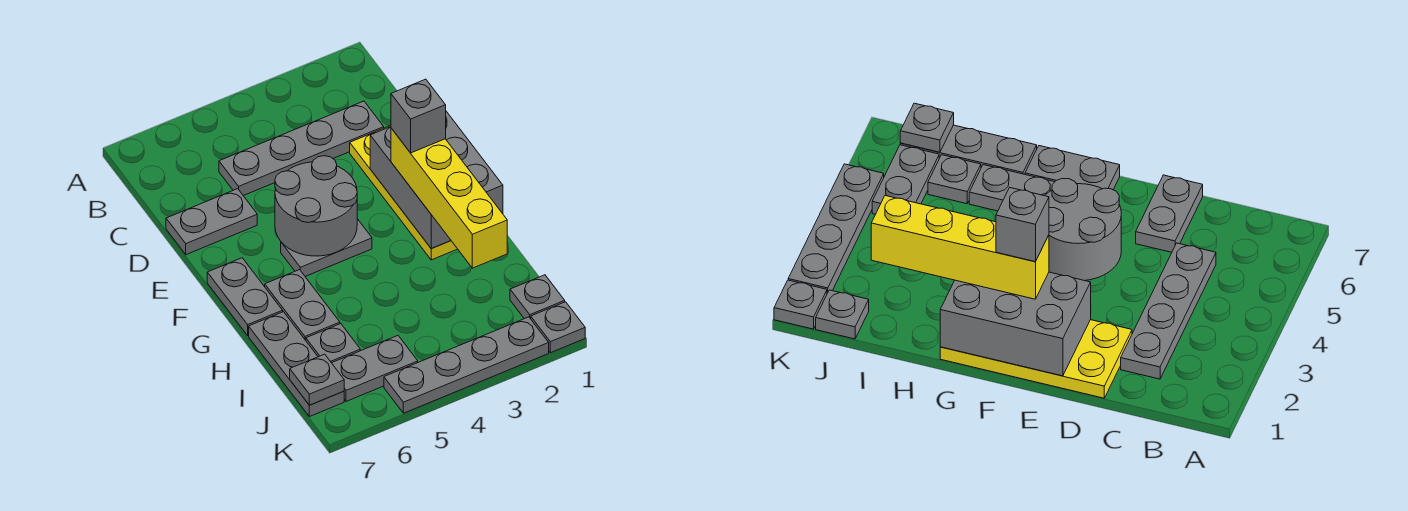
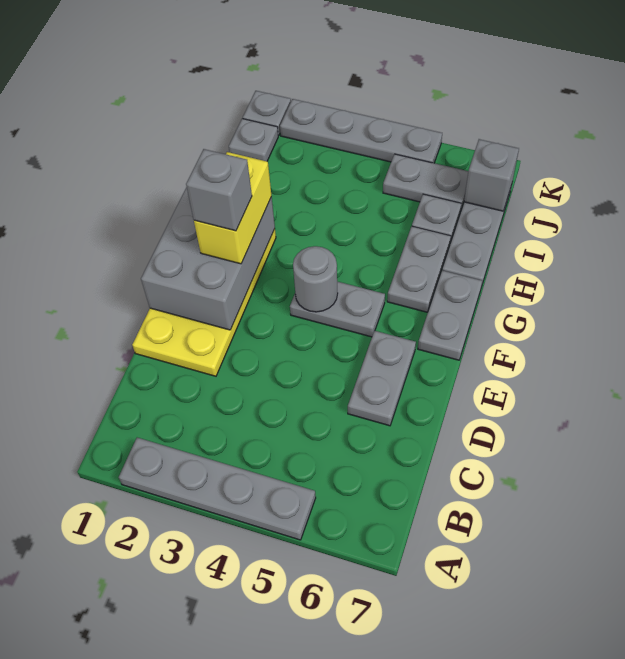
grey plate C2:C5 level 1 -> grey plate A2:A5 level 1
grey plate D6:D7 level 1 -> grey plate D6:E6 level 1
grey round brick E4:F5 level 2 -> grey round brick F4 level 2
yellow brick F2:I2 level 3 -> yellow brick F2:G2 level 3
grey plate J7 level 2 -> grey brick J7 level 2

